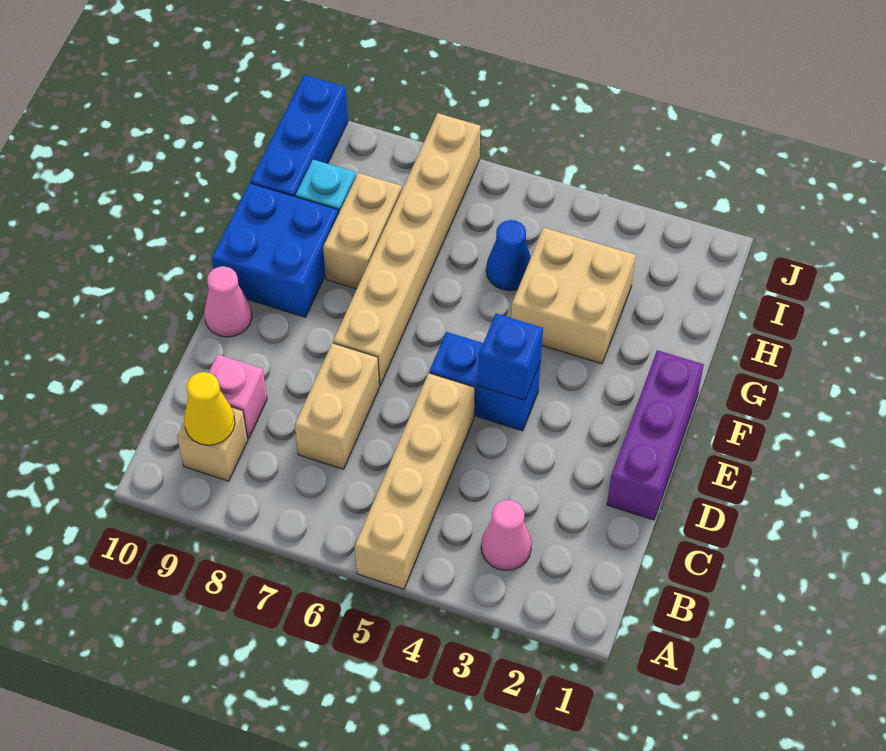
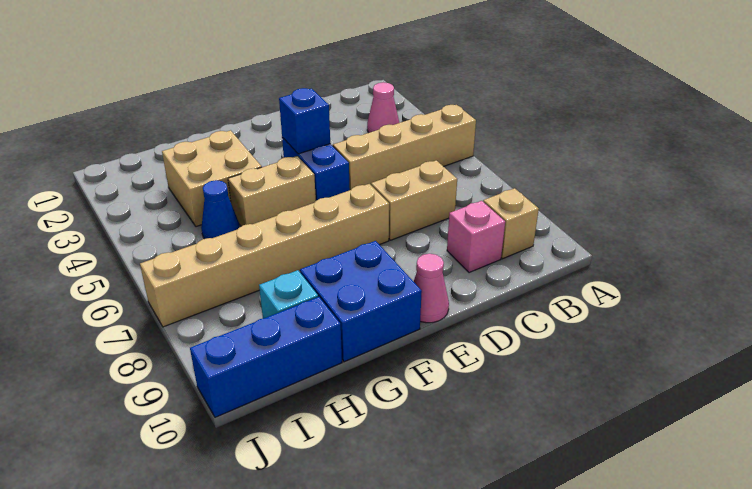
yellow cone B9 level 2 -> none
purple brick D1:F1 level 1 -> none
tan brick G8:H8 level 1 -> tan brick F5:G5 level 1

